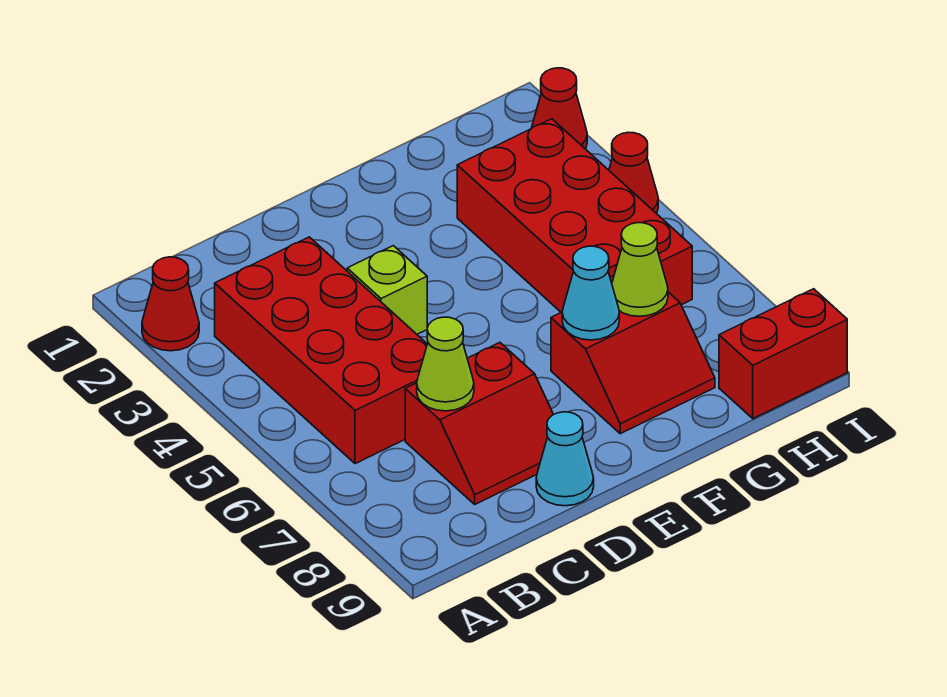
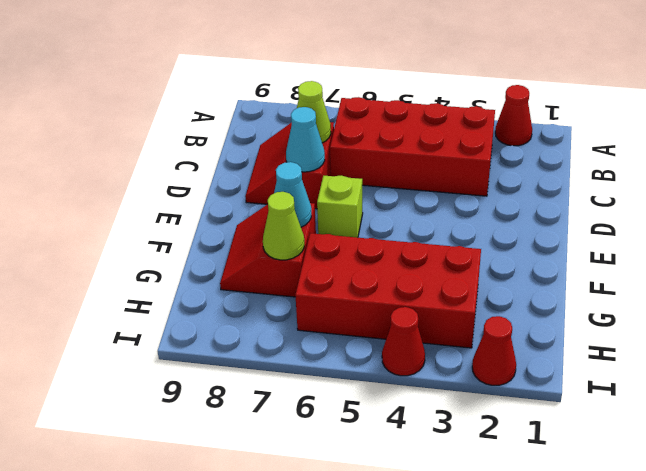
lime brick D4 level 1 -> lime brick E6 level 1
cyan cone D9 level 1 -> cyan cone D7 level 2
red brick H9:I9 level 1 -> none

